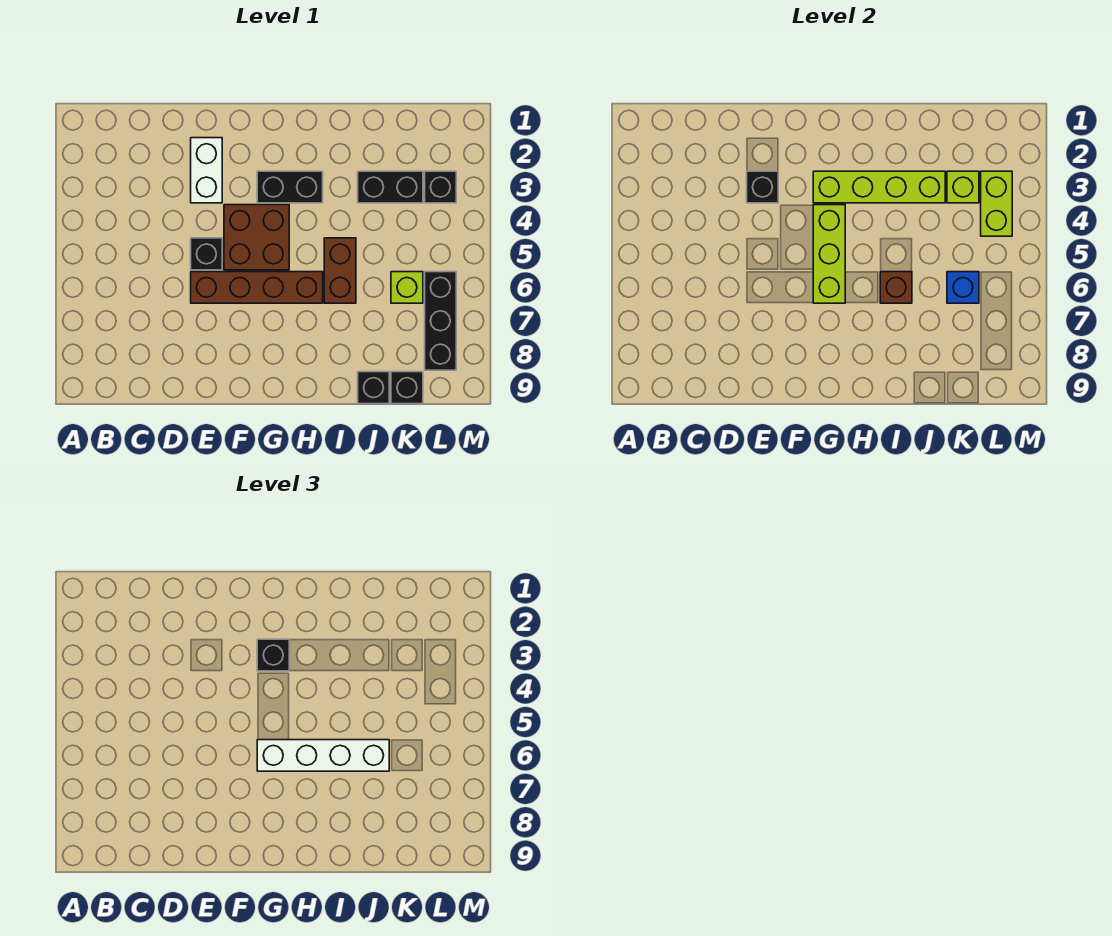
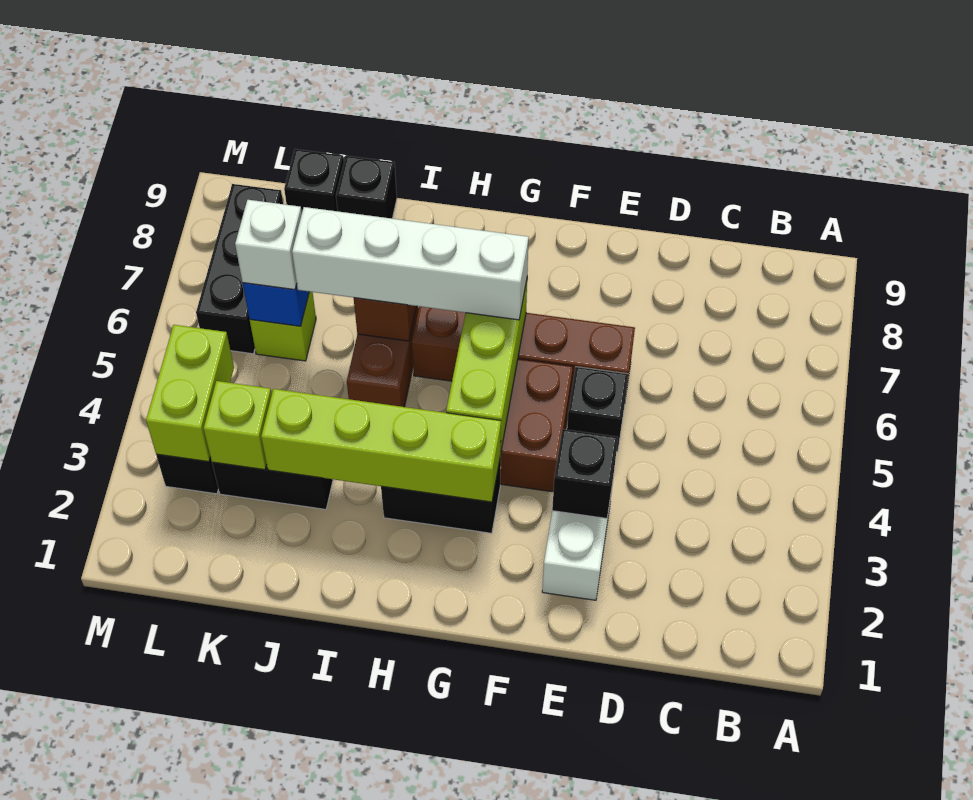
black brick G3 level 3 -> none
none -> white brick K6 level 3

